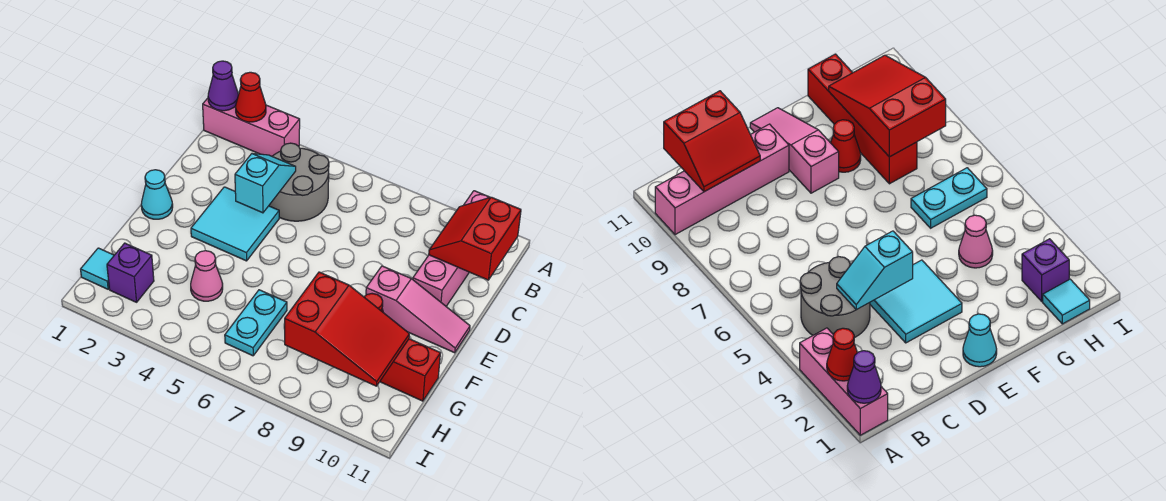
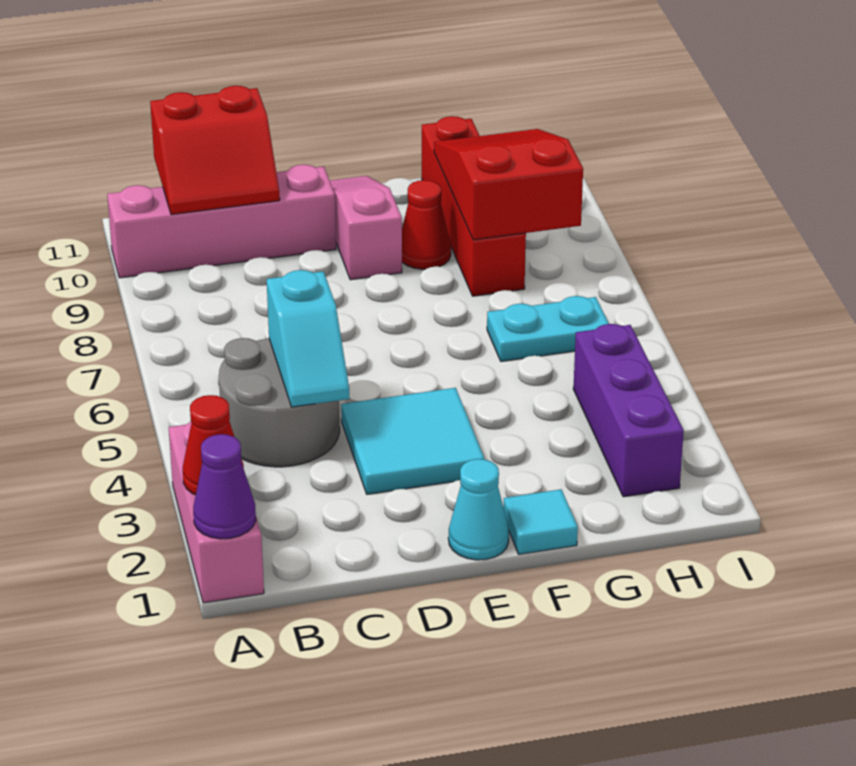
cyan slope C4:D4 level 2 top D -> cyan slope C4:C5 level 2 top 5
pink cone G4 level 1 -> none
cyan tile H1 level 1 -> cyan tile F1 level 1
purple brick H2 level 1 -> purple brick H2:H4 level 1

